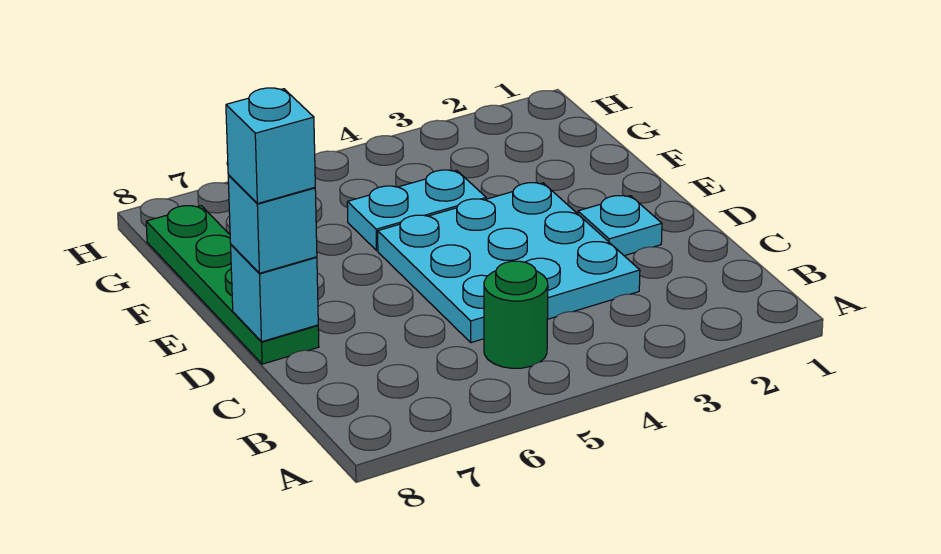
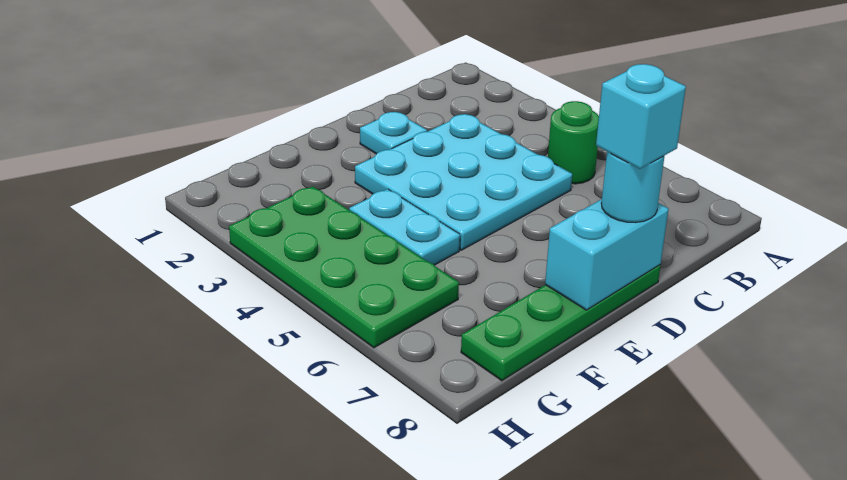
cyan brick D8 level 2 -> cyan brick D8:E8 level 2
cyan brick D8 level 3 -> cyan round brick D8 level 3
none -> green plate G3:H6 level 1

